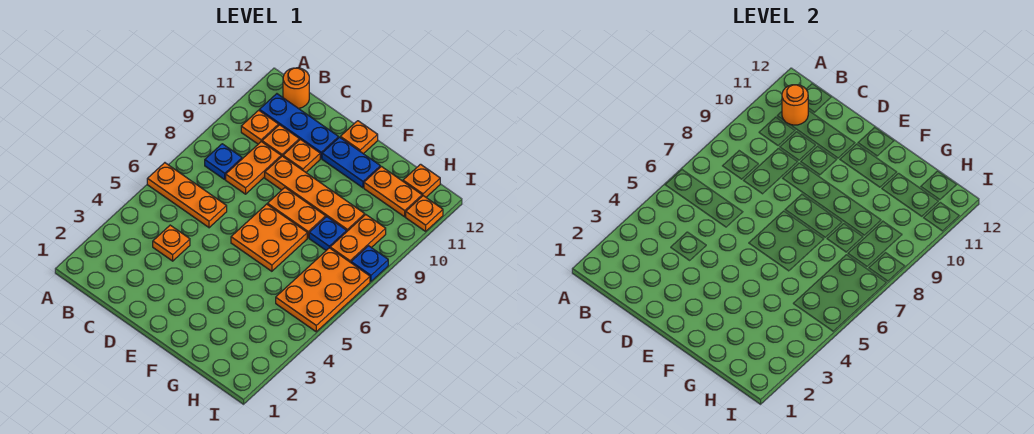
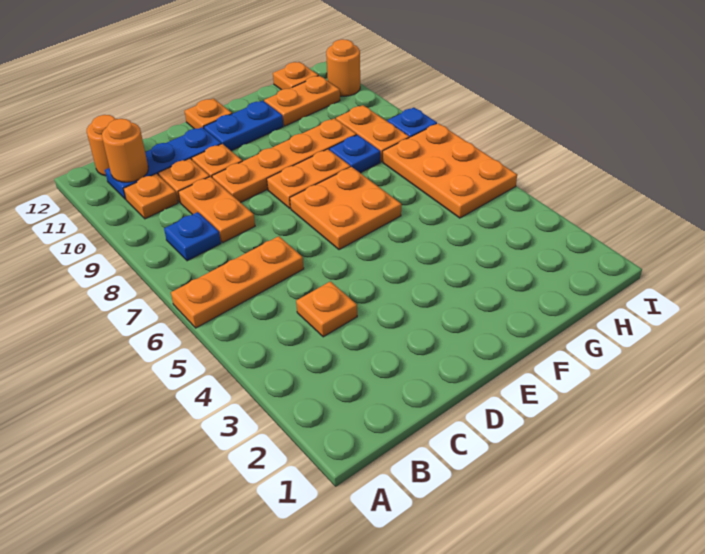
orange plate I11 level 1 -> orange round brick I11 level 1

